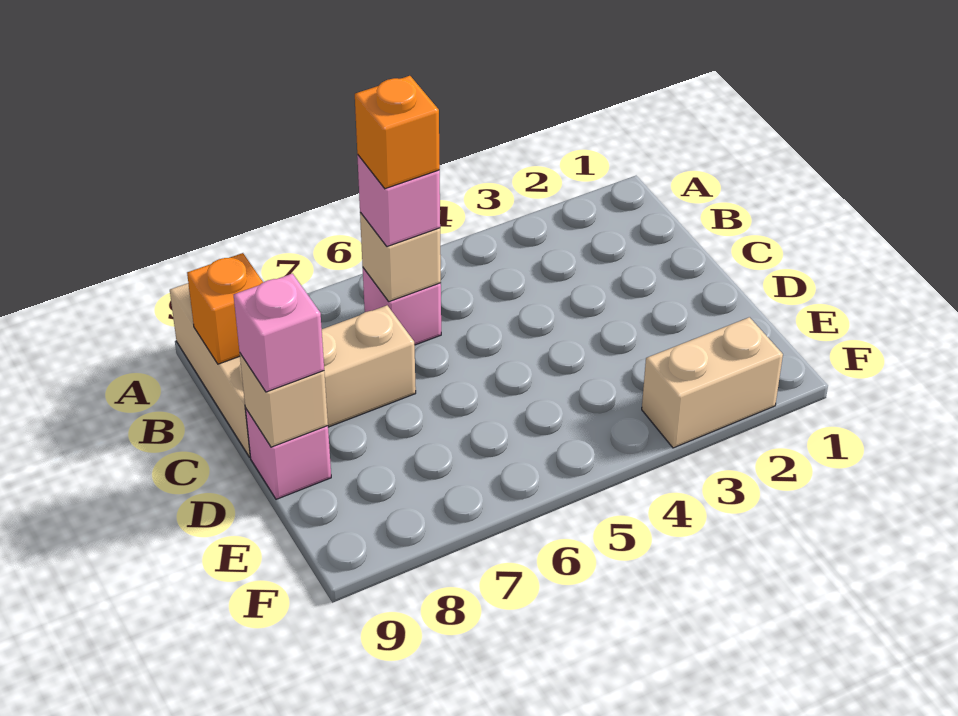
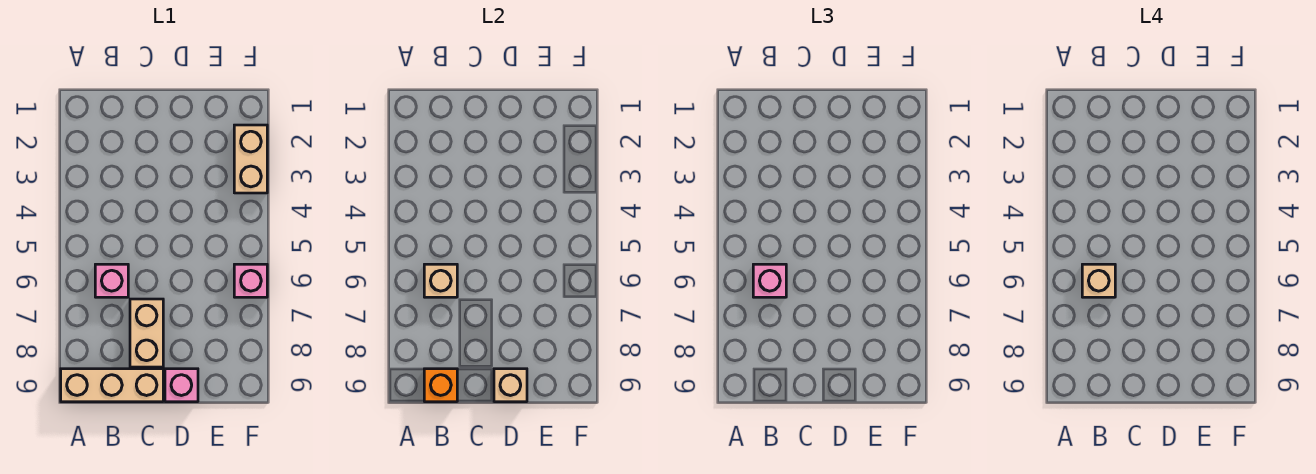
orange brick B6 level 4 -> tan brick B6 level 4
pink brick D9 level 3 -> pink brick F6 level 1

